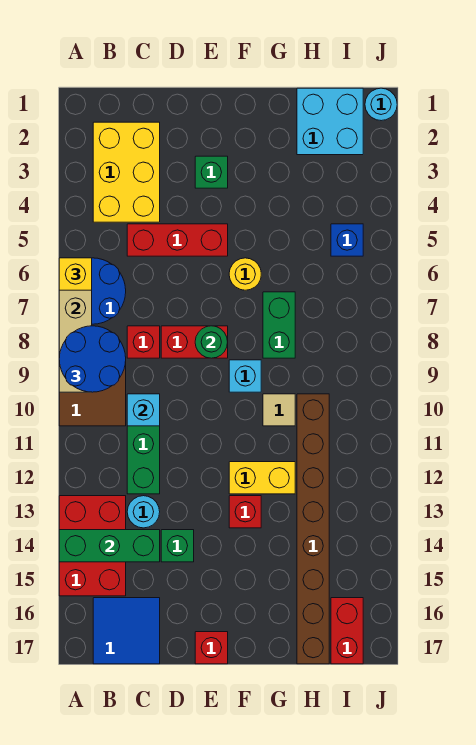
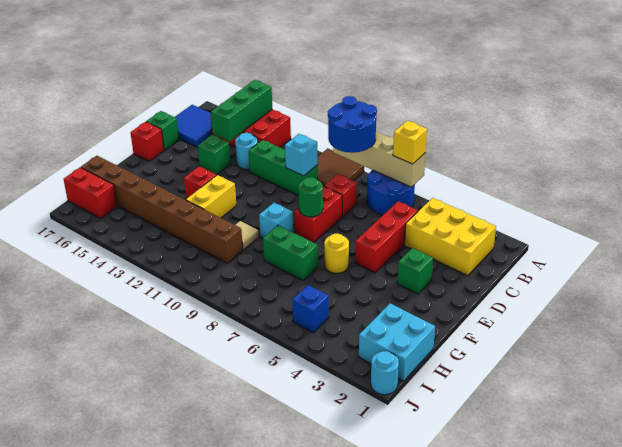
none -> green brick D17 level 1

